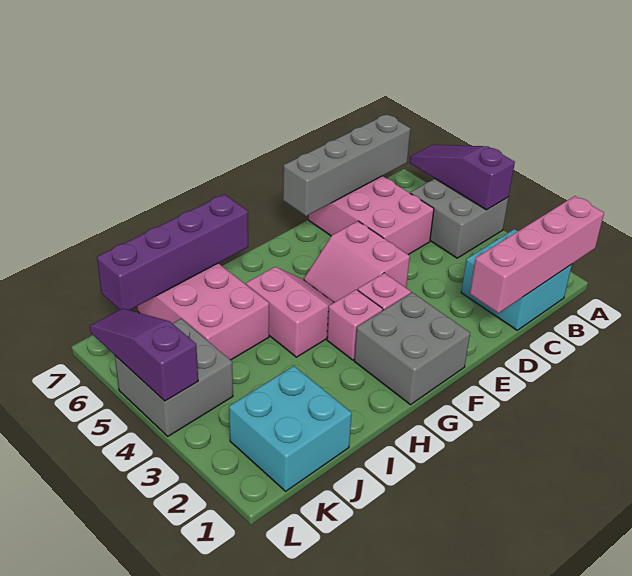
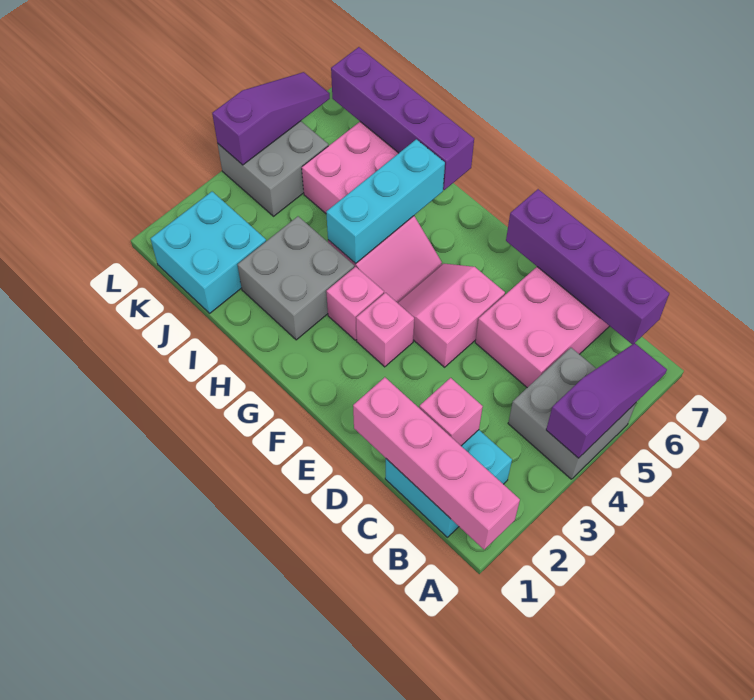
grey brick B7:E7 level 2 -> purple brick B7:E7 level 2
none -> pink brick C2 level 2
grey brick F1:G2 level 1 -> grey brick H2:I3 level 1
none -> cyan brick H4:H6 level 2

